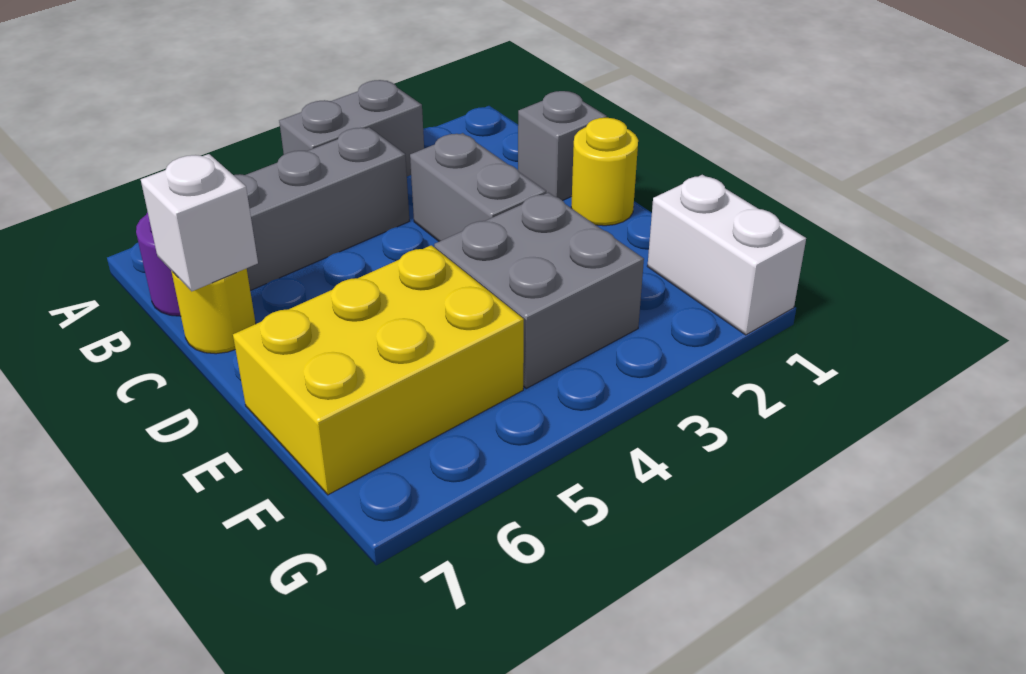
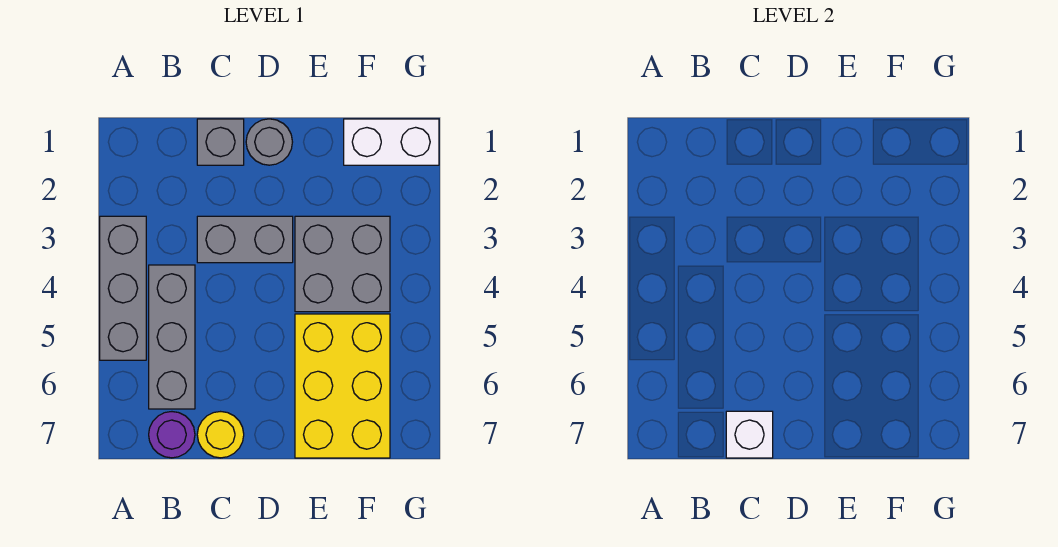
grey brick A3:A4 level 1 -> grey brick A3:A5 level 1
yellow round brick D1 level 1 -> grey round brick D1 level 1

